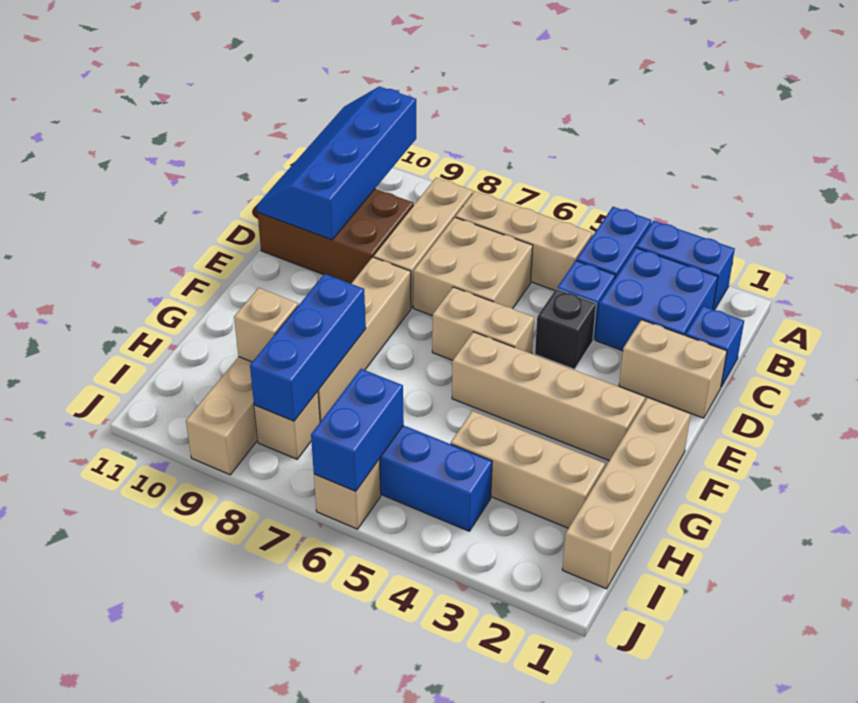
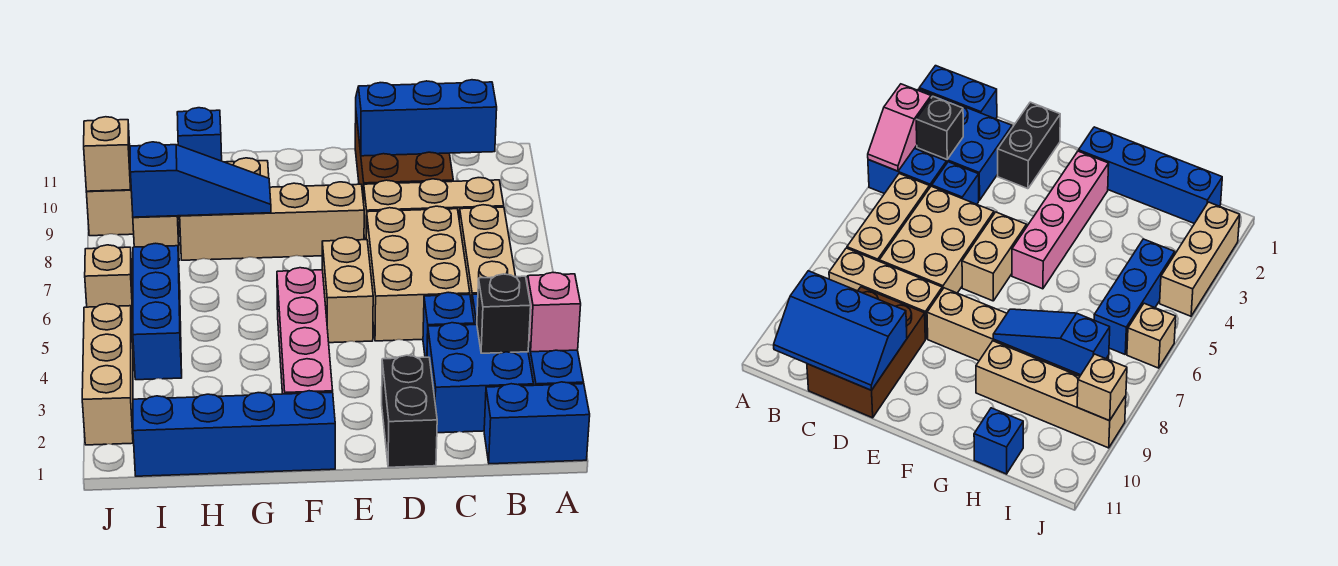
none -> pink slope A3:A4 level 2 top 3
blue slope A10:D11 level 2 top 10 -> blue slope B10:D11 level 2 top 10
blue brick C1 level 1 -> blue brick H11 level 1
tan brick C6:D7 level 1 -> tan brick C5:D7 level 1
tan brick D1:D2 level 1 -> black brick D1:D2 level 1
black brick D4 level 1 -> black brick B3 level 2
tan brick F1:I1 level 1 -> blue brick F1:I1 level 1
tan brick F2:F5 level 1 -> pink brick F2:F5 level 1
blue brick G8:I8 level 2 -> blue slope G8:I8 level 2 top I
tan brick H2:H4 level 1 -> tan brick J2:J4 level 1
tan brick H9 level 2 -> tan brick J9 level 2
blue brick I6:J6 level 2 -> blue brick A1:B1 level 1

